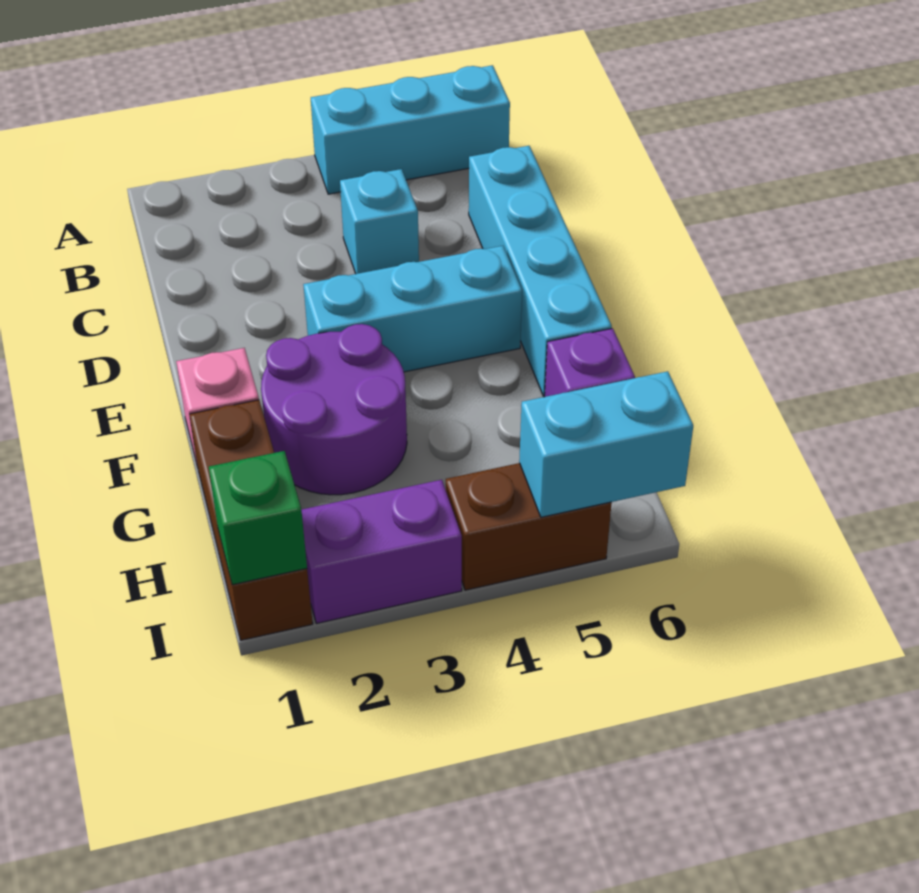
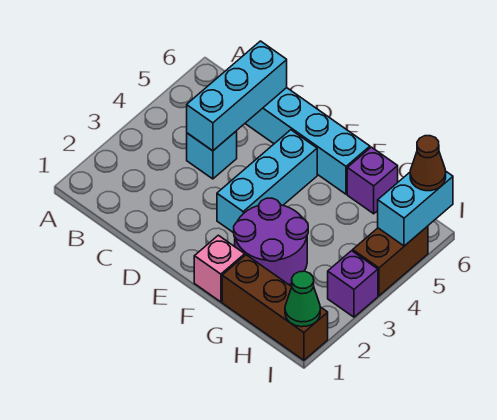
cyan brick A4:A6 level 1 -> cyan brick C4:C6 level 2
green brick I1 level 2 -> green cone I1 level 2
purple brick I2:I3 level 1 -> purple brick I3 level 1
none -> brown cone I6 level 3

